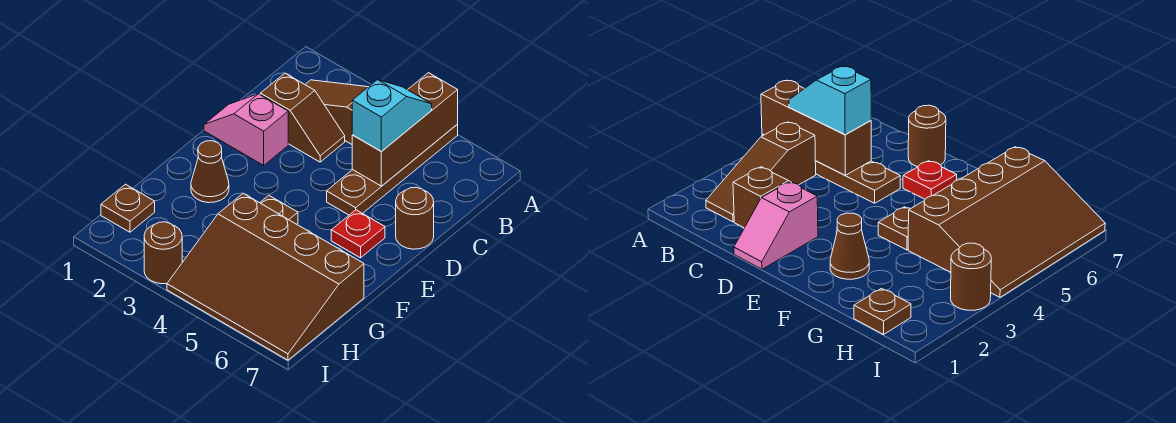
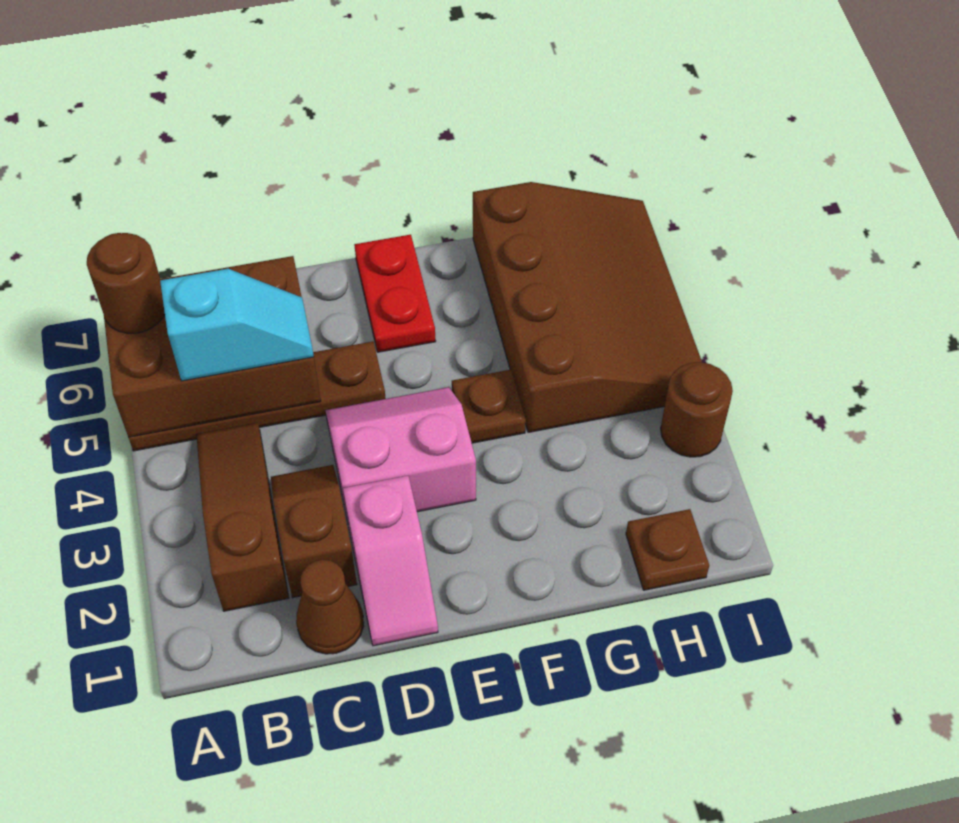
brown brick A5:C5 level 2 -> brown brick A5:C6 level 2
brown slope B2:B4 level 1 top 4 -> brown slope B2:B4 level 1 top 2
cyan slope B5:C5 level 3 top C -> cyan slope B5:C5 level 3 top B
none -> pink slope D3:E4 level 1 top 3
brown round brick D7 level 1 -> brown round brick A6 level 3
red plate E6 level 1 -> red plate E6:E7 level 1
brown cone F2 level 1 -> brown cone C1 level 1

